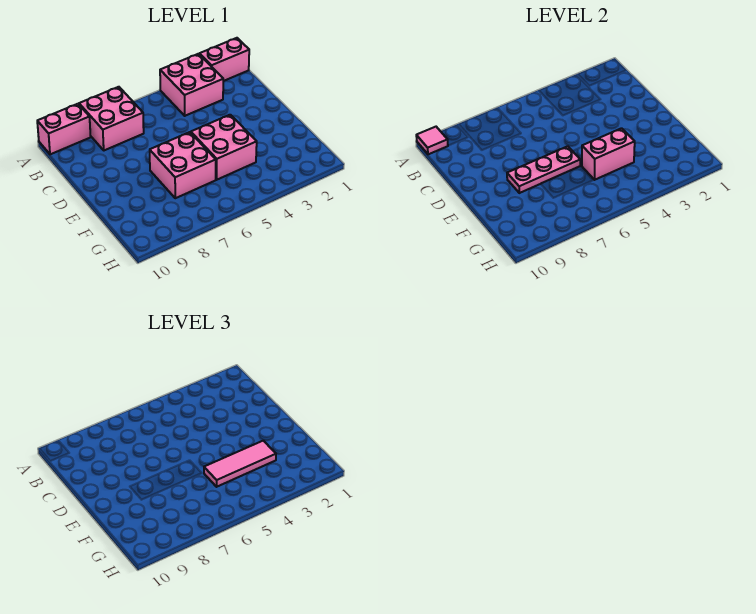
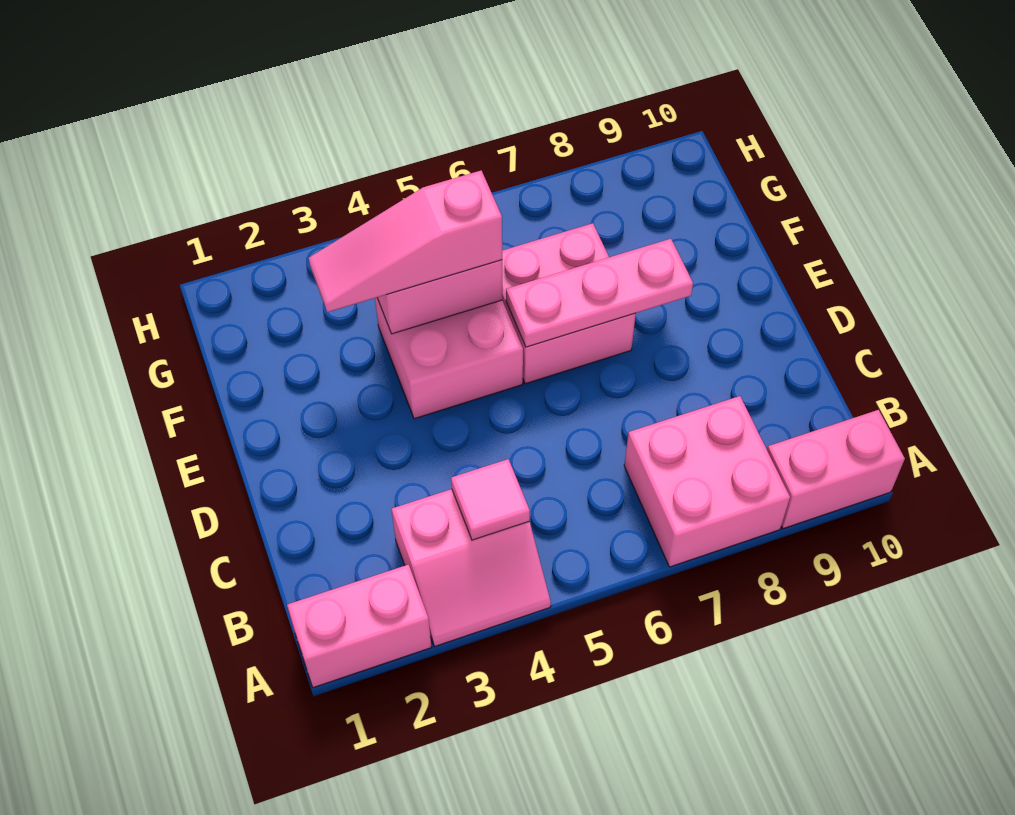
pink brick A3:B4 level 1 -> pink slope A3:B4 level 1 top B
pink tile A10 level 2 -> pink tile B4 level 2
pink tile F3:F5 level 3 -> pink slope F3:F5 level 3 top 5

